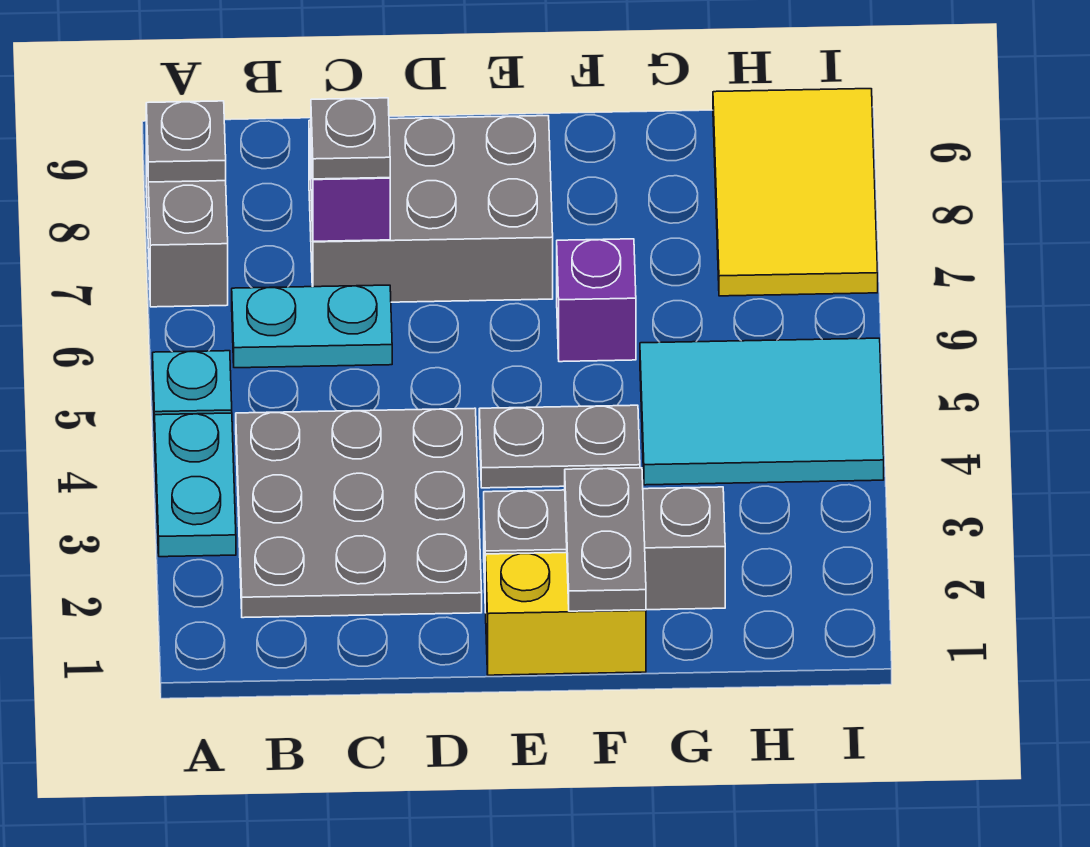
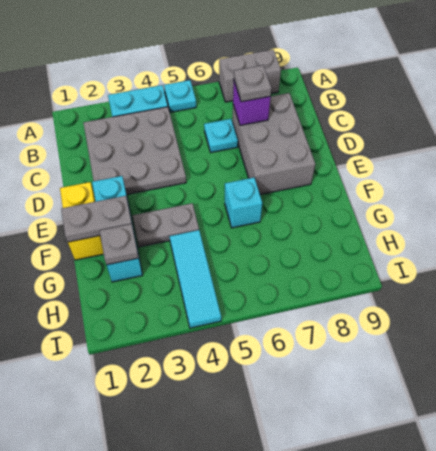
grey plate A8 level 2 -> grey plate G2 level 2
cyan plate B6:C6 level 1 -> cyan plate C6 level 1
grey brick E2:G2 level 1 -> cyan brick E2:G2 level 1
grey plate E4:F4 level 1 -> grey plate F3:F4 level 1
purple brick F6 level 1 -> cyan brick F6 level 1
cyan tile G4:I5 level 1 -> cyan tile G4:I4 level 1
yellow tile H7:I9 level 1 -> none

